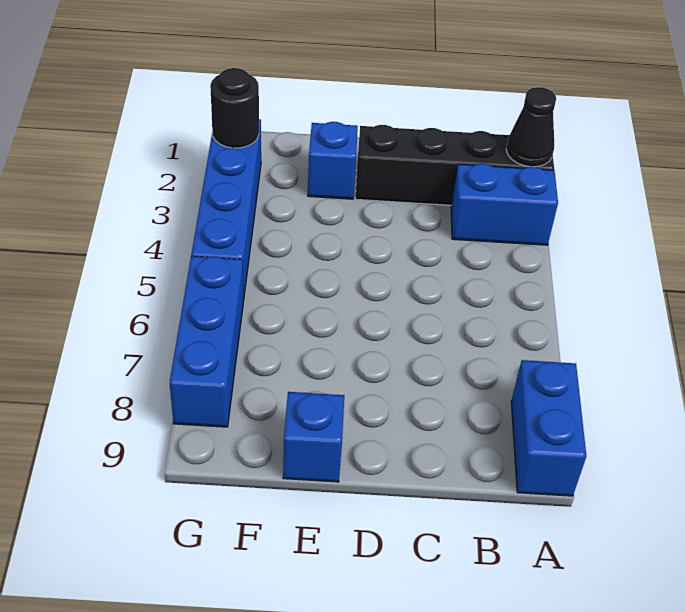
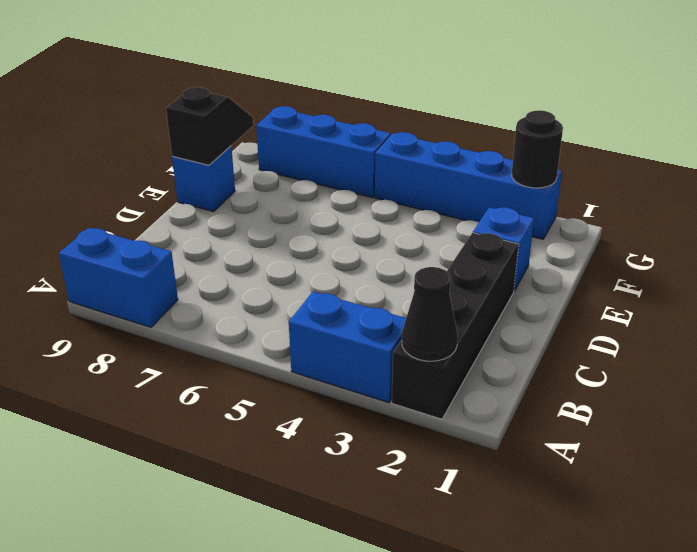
blue brick A3:B3 level 1 -> blue brick A3:A4 level 1
none -> black slope E9:F9 level 2 top E

